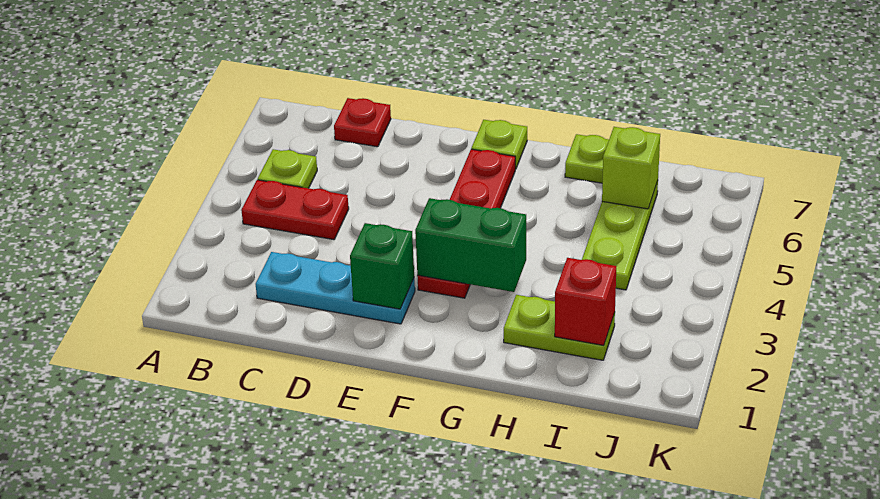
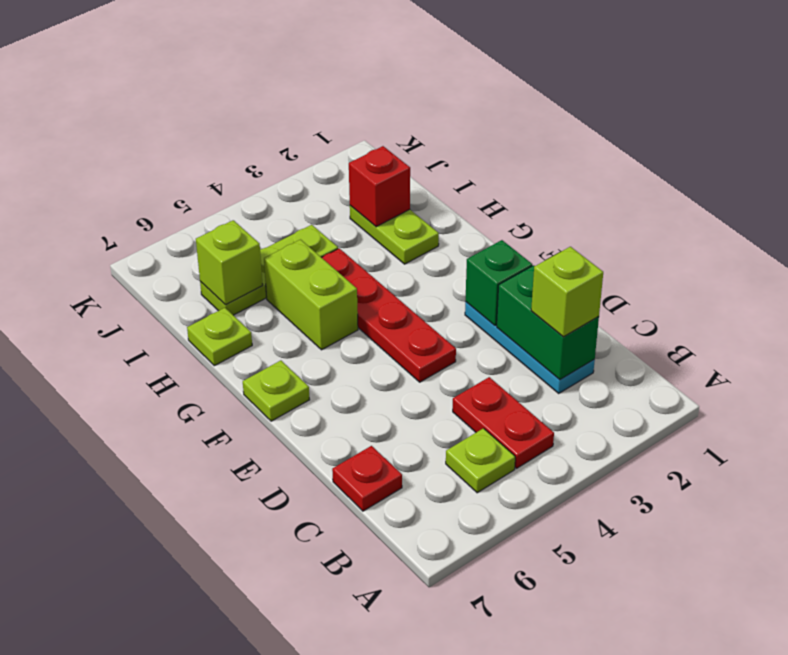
none -> lime brick C2 level 3
red plate F3:F6 level 1 -> red plate E4:H4 level 1
green brick F3:G3 level 2 -> green brick C2:D2 level 2
none -> lime brick G5:H5 level 1

